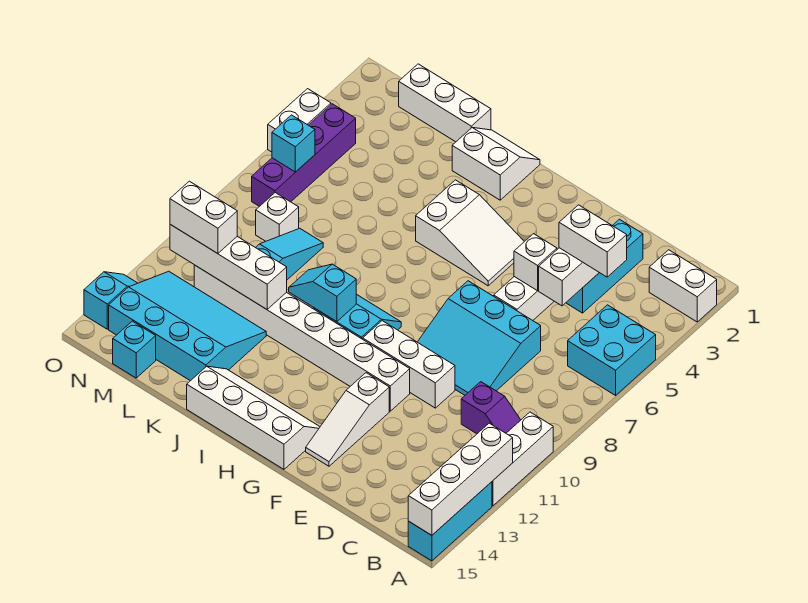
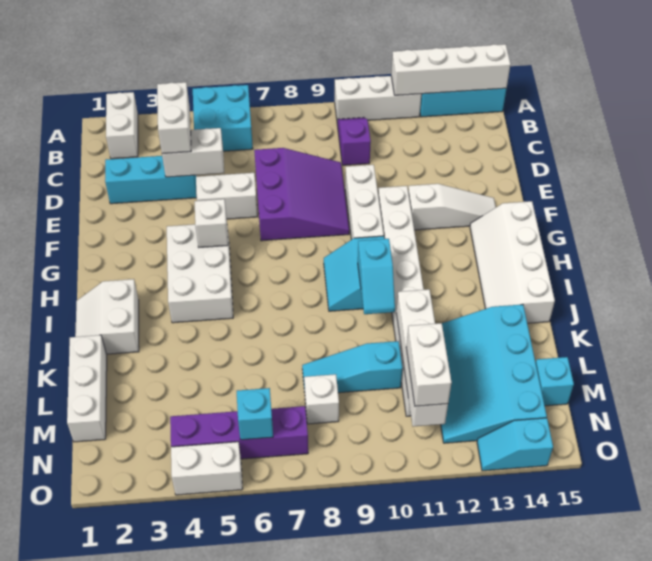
cyan slope D7:F9 level 1 top 7 -> purple slope D7:F9 level 1 top 7
white brick E5 level 2 -> white brick G5 level 2
white slope G4:I5 level 1 top I -> white brick G4:I5 level 1

